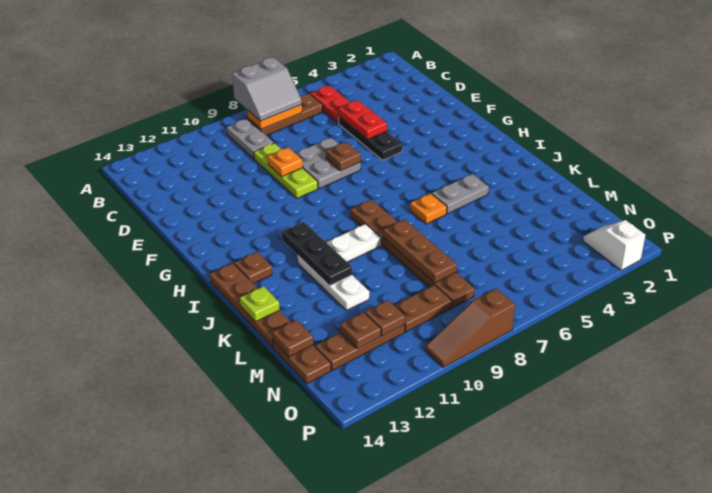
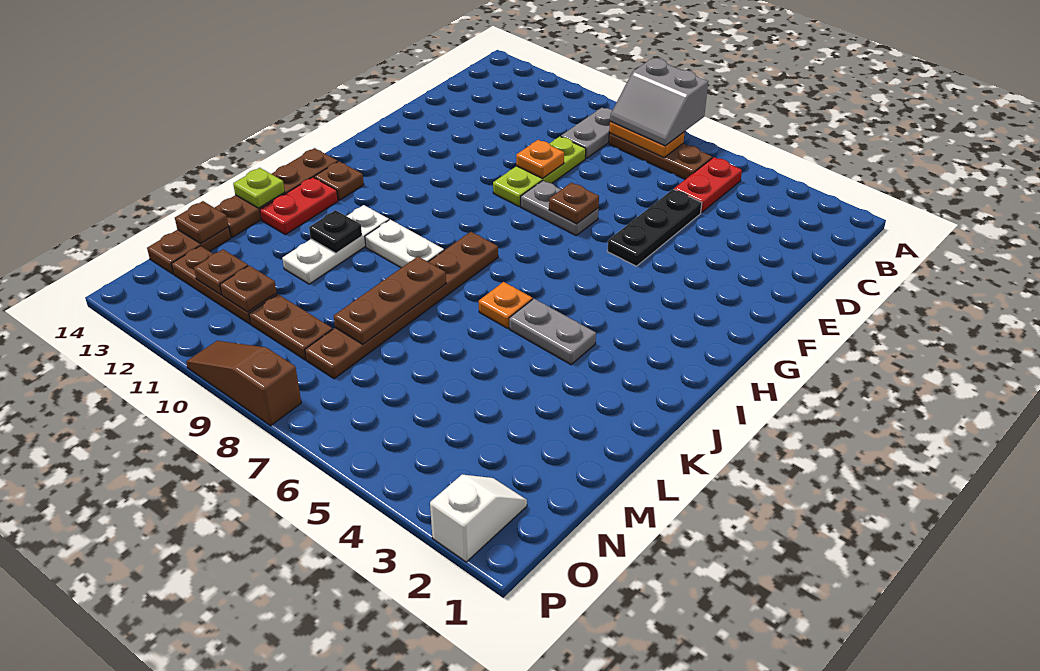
red plate D5:E5 level 2 -> red plate J13:K13 level 1
grey plate E7:F8 level 1 -> grey plate F7:F8 level 1
black plate I11:K11 level 2 -> black plate K11 level 2

